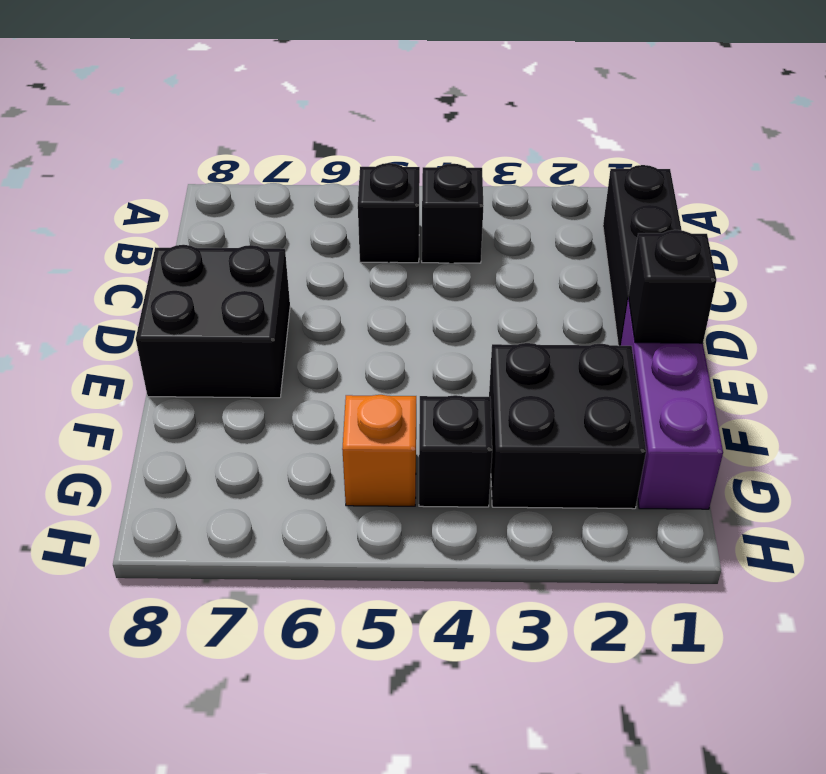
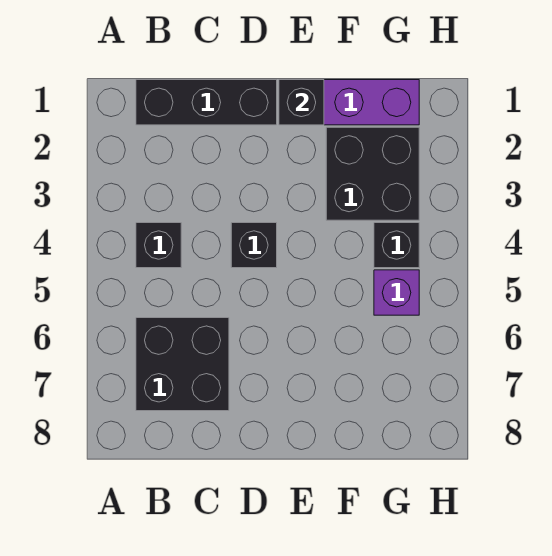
black brick B5 level 1 -> black brick D4 level 1
black brick D7:E8 level 1 -> black brick B6:C7 level 1
orange brick G5 level 1 -> purple brick G5 level 1

